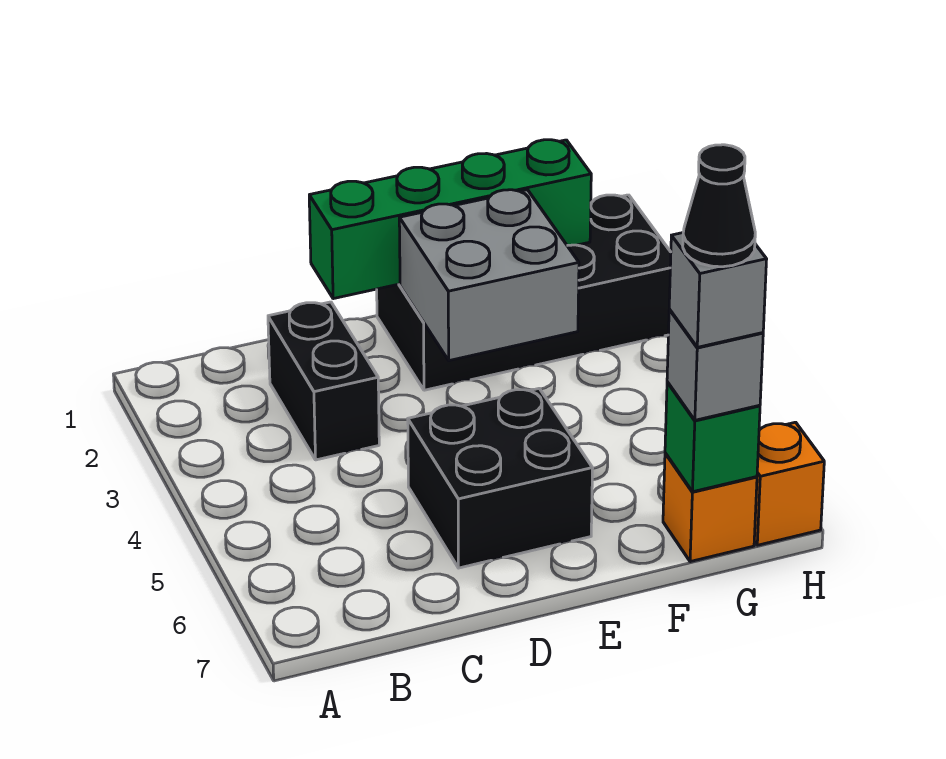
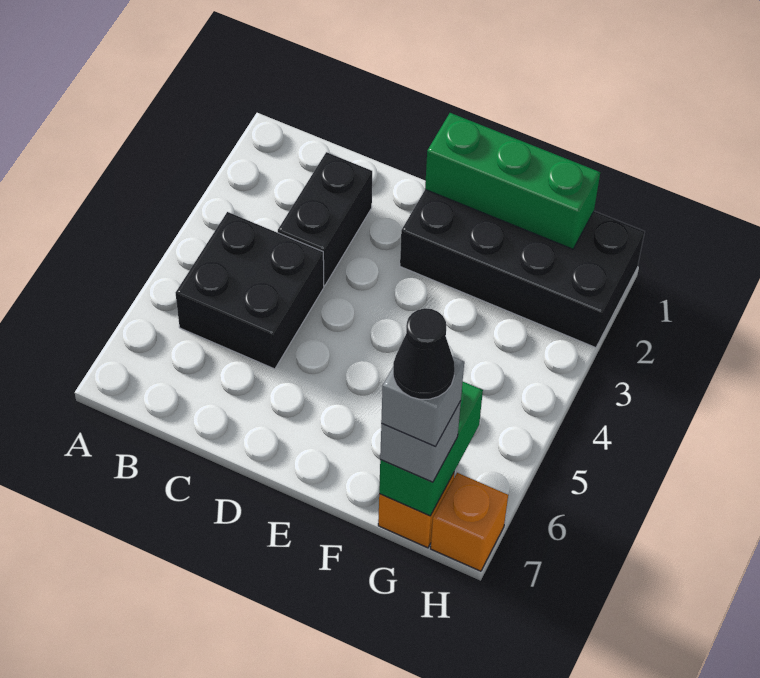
green brick D1:G1 level 2 -> green brick E1:G1 level 2
black brick D5:E6 level 1 -> black brick B4:C5 level 1
grey brick E2:F3 level 2 -> none
green brick G7 level 2 -> green brick G6:G7 level 2

